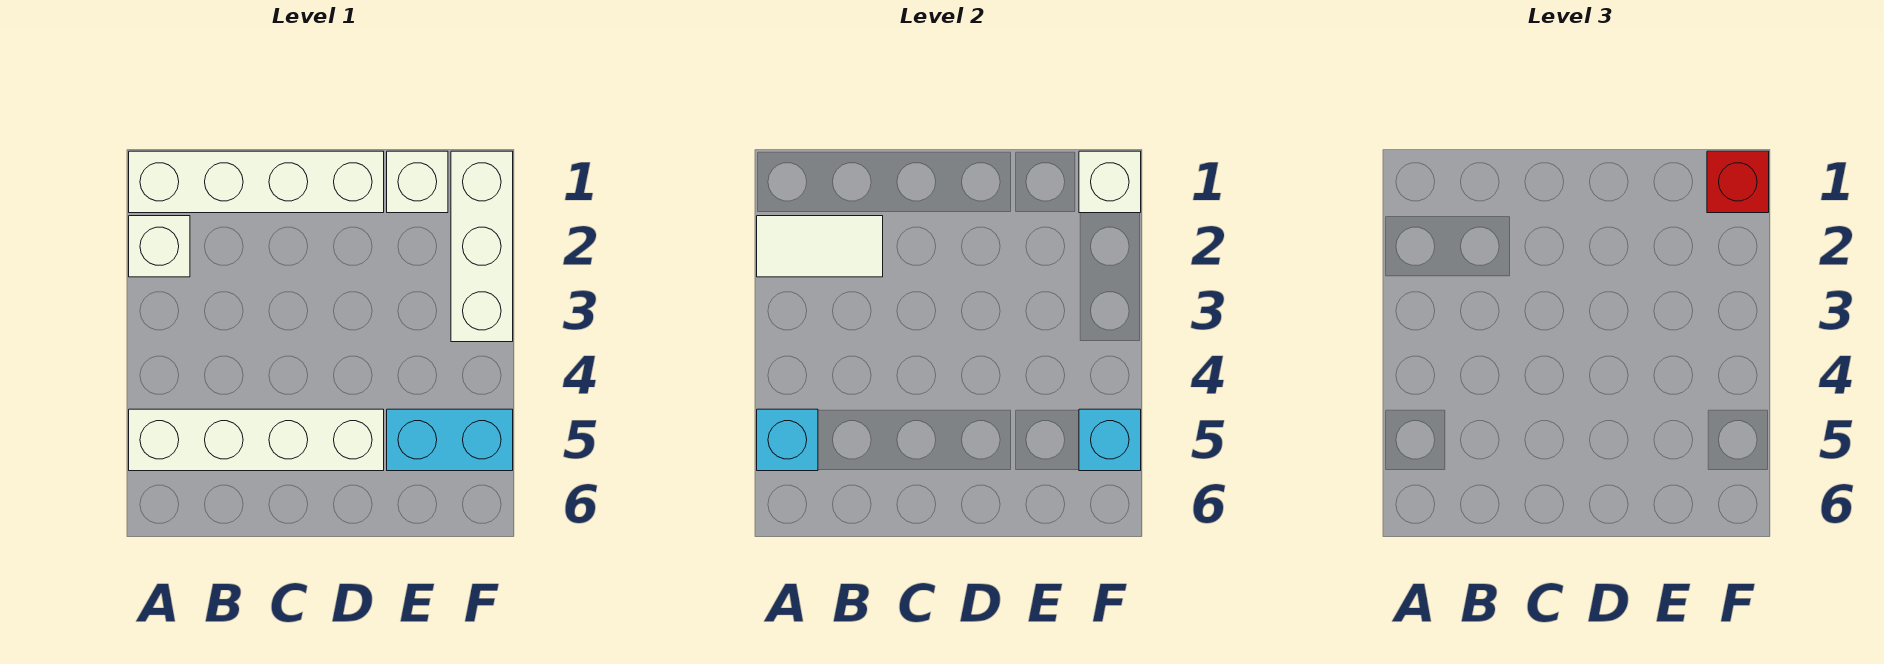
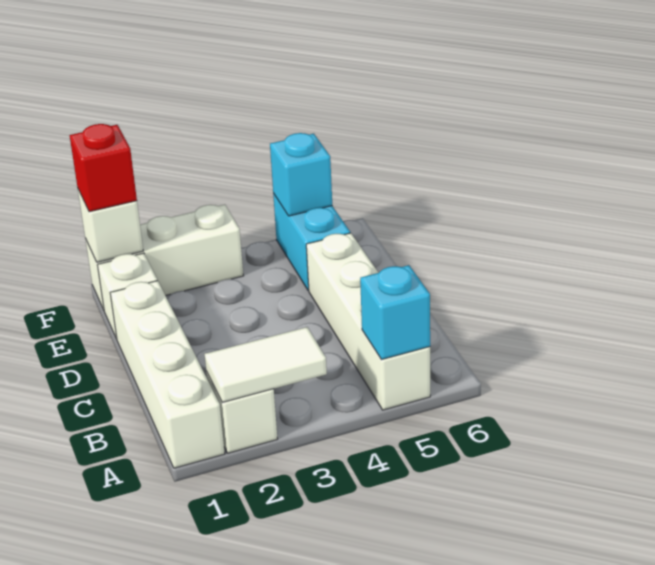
white tile A2:B2 level 2 -> white tile A2:A3 level 2

